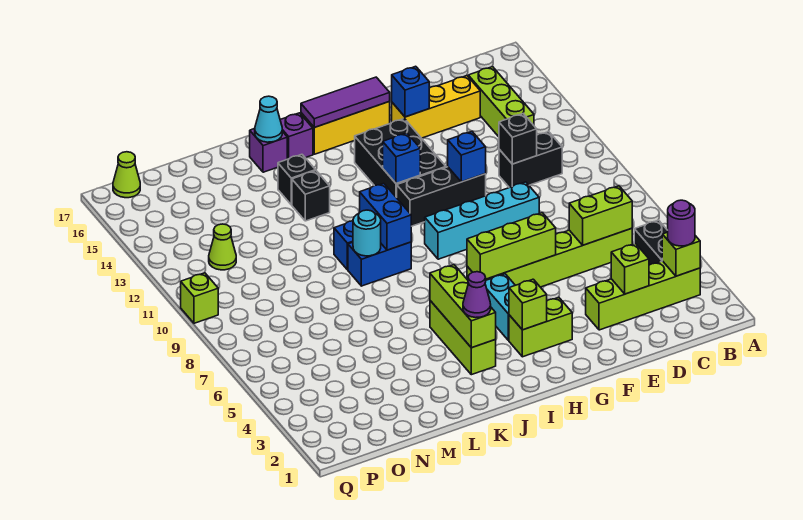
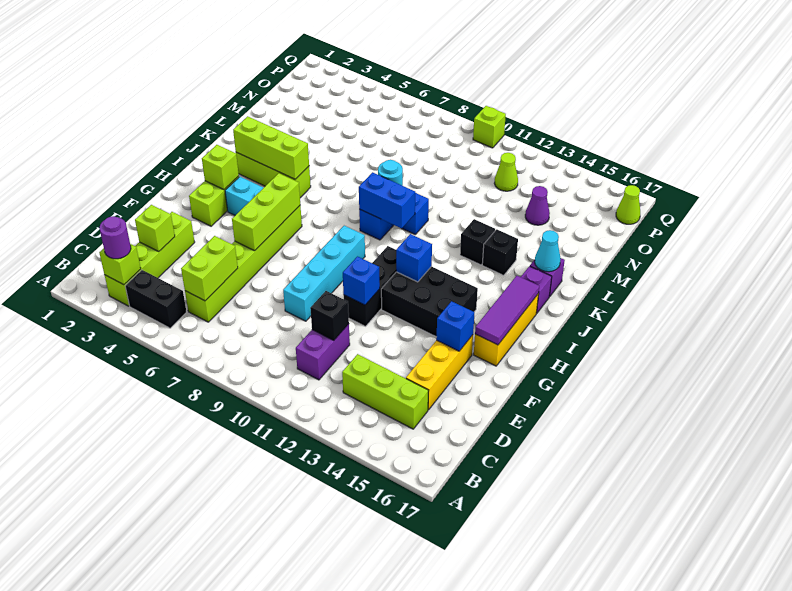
black brick C11:D11 level 1 -> purple brick C11:D11 level 1
purple cone J3 level 3 -> purple cone N14 level 1

